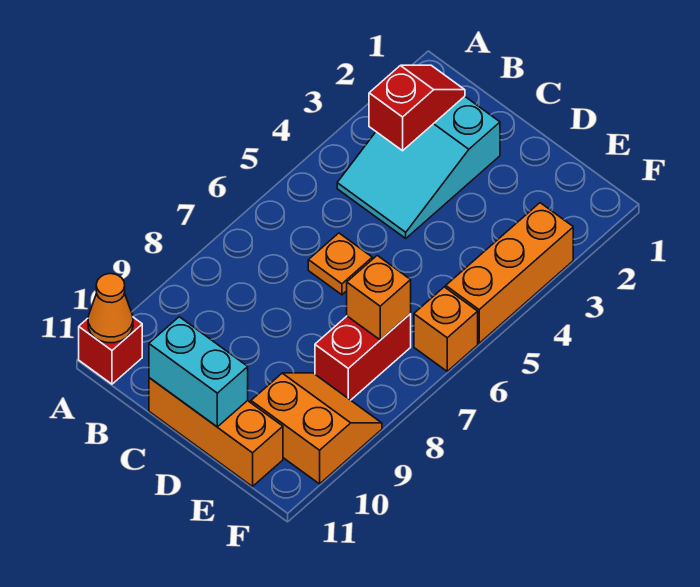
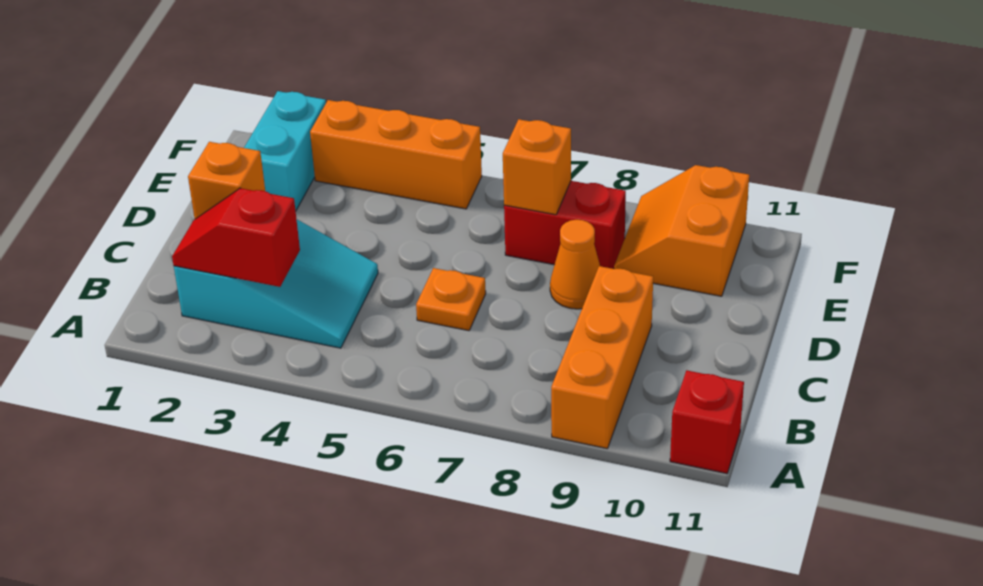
orange cone A11 level 2 -> orange cone D8 level 1
orange brick C11:E11 level 1 -> orange brick A9:C9 level 1
cyan brick C11:D11 level 2 -> cyan brick E2:F2 level 1
orange brick F6 level 1 -> orange brick C2 level 2

